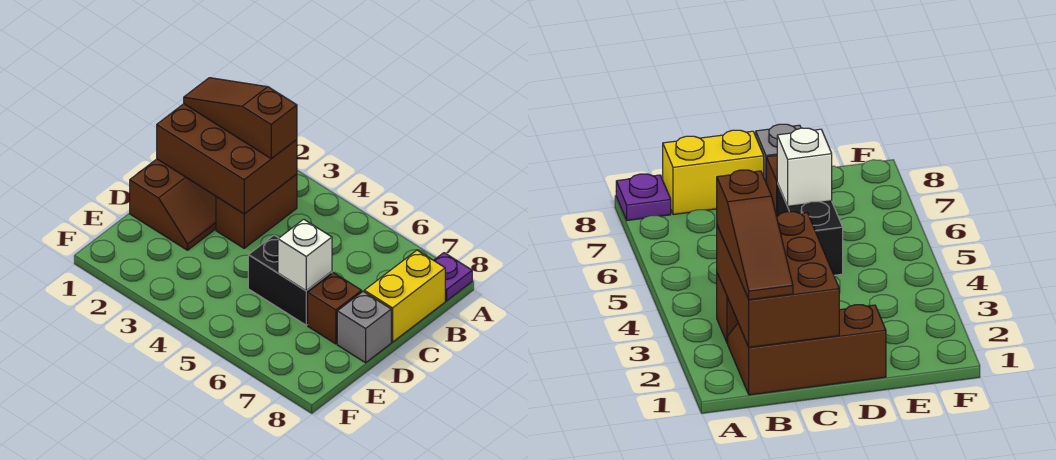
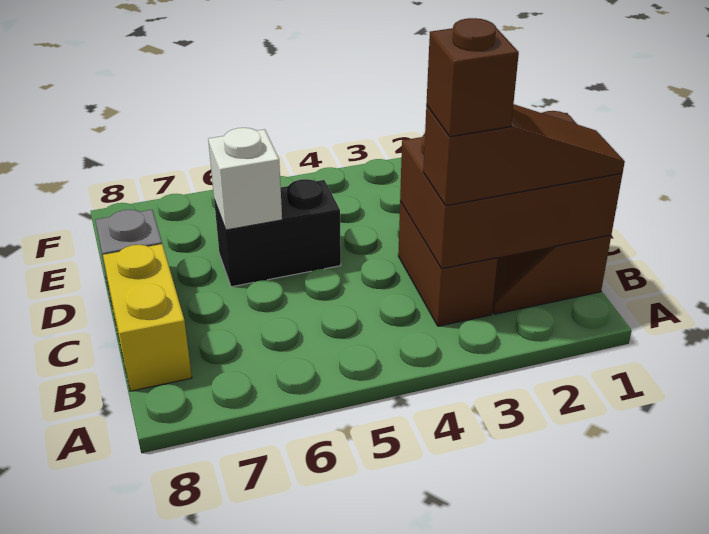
purple plate A8 level 1 -> none
brown brick D7 level 1 -> brown brick B3 level 4

